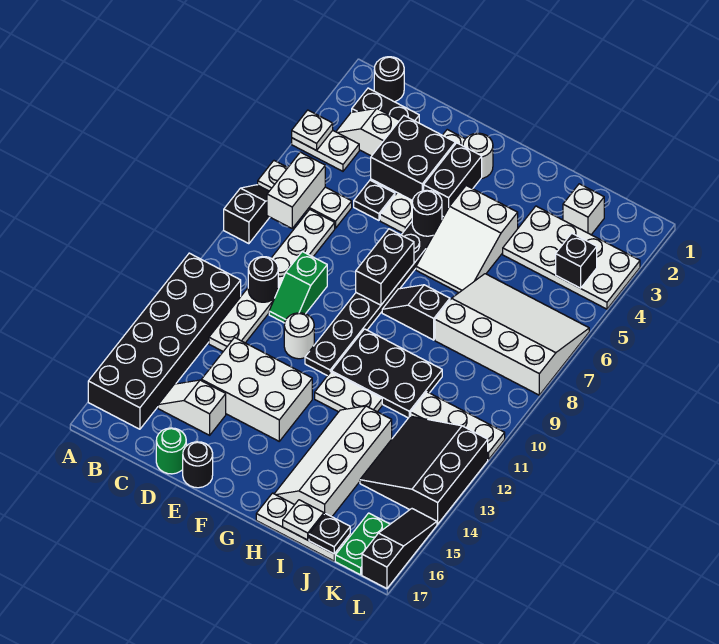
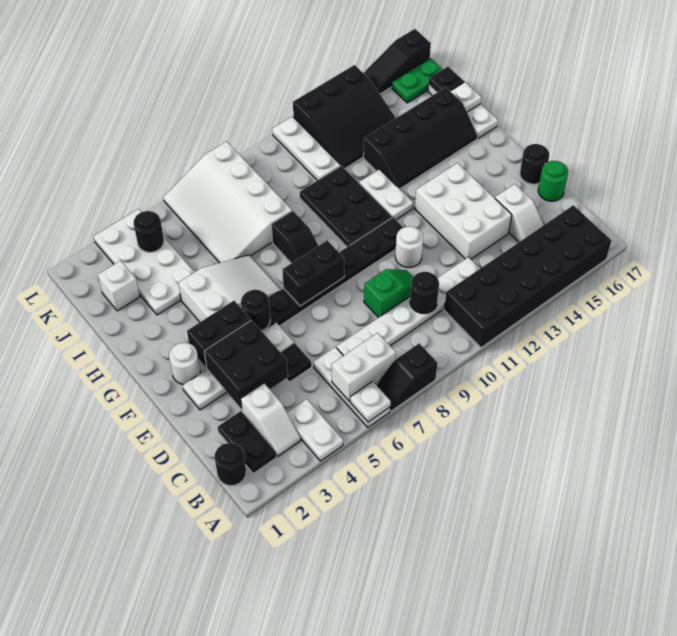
white plate A4 level 2 -> white plate A6 level 2
white slope H13:I16 level 1 top I -> black slope H13:I16 level 1 top I
black brick K4 level 2 -> black round brick K4 level 2

